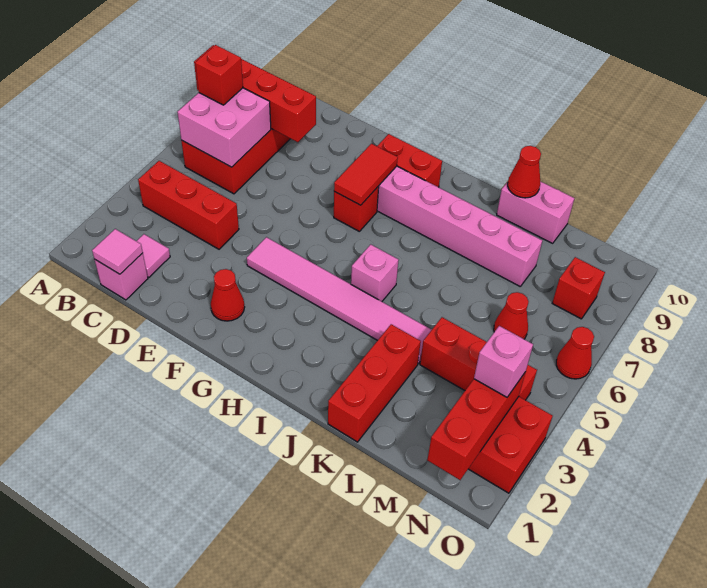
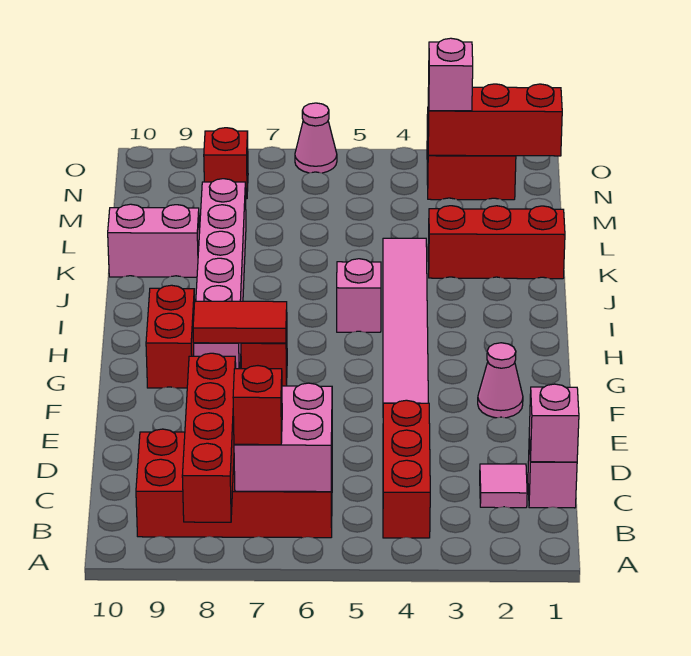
pink tile C1 level 2 -> pink brick C1 level 2
red cone F2 level 1 -> pink cone F2 level 1
pink brick K10:L10 level 1 -> pink brick K9:K10 level 1
red cone K10 level 2 -> none
red brick L4:N4 level 1 -> none
red cone M6 level 1 -> none
red cone O6 level 1 -> pink cone O6 level 1

